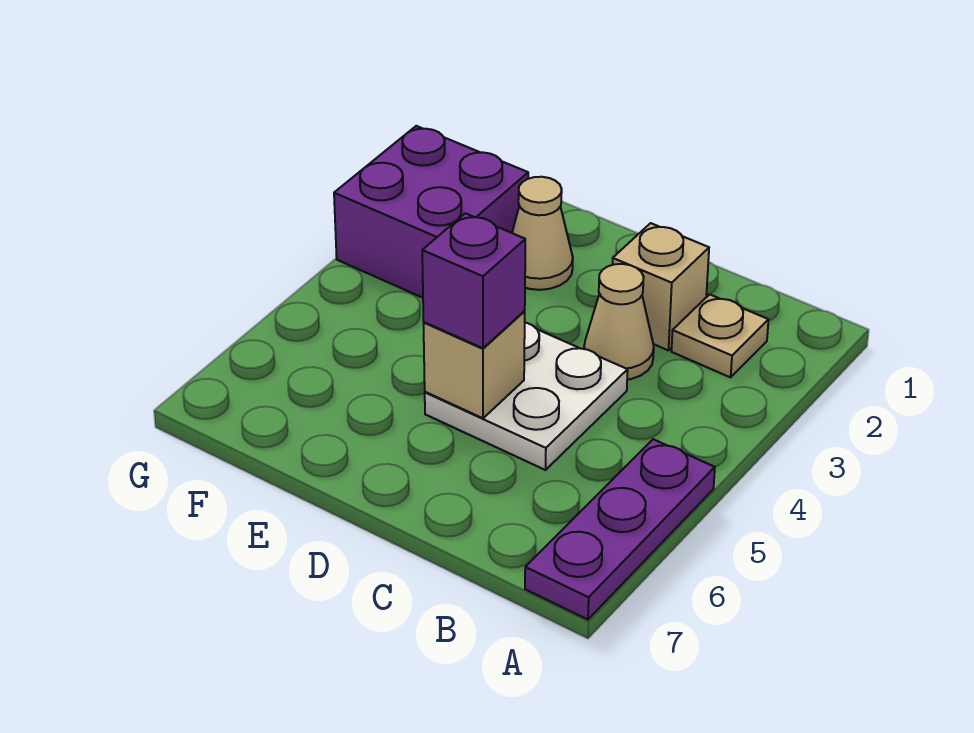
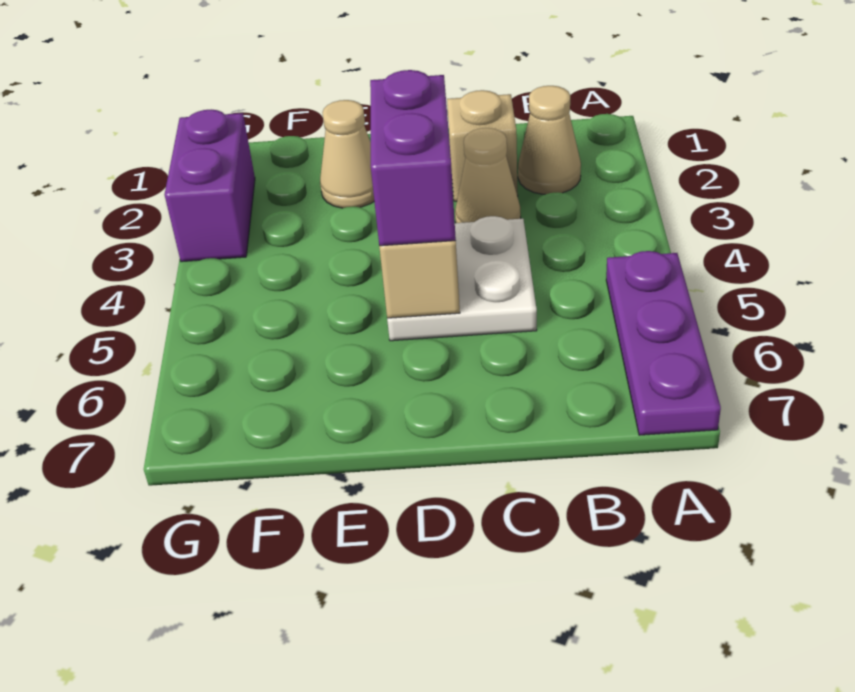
tan plate B2 level 1 -> tan cone B2 level 1
purple brick D5 level 3 -> purple brick D4:D5 level 3
purple brick F2:G3 level 1 -> purple brick G2:G3 level 1

